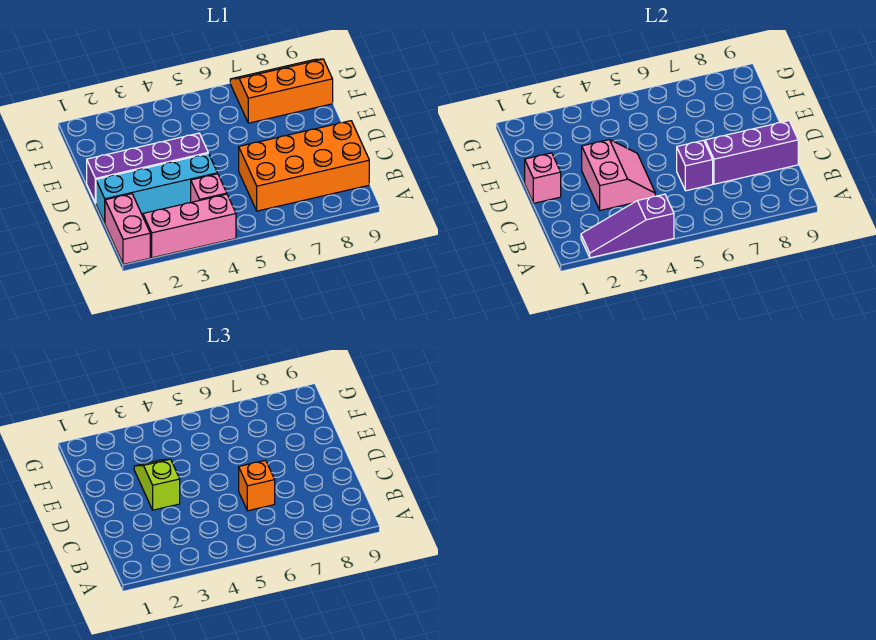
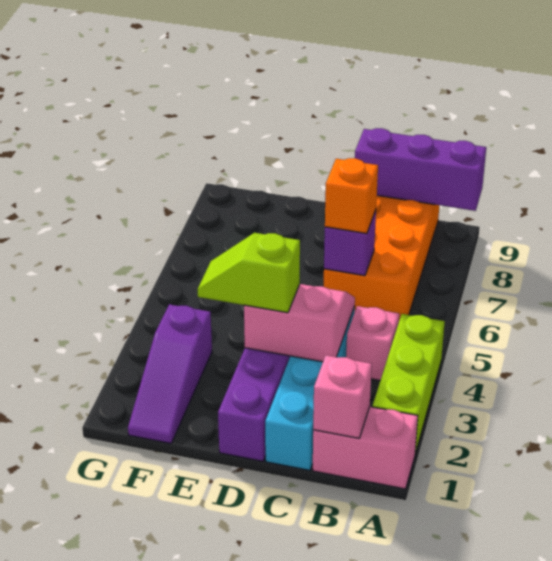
pink brick A2:A4 level 1 -> lime brick A2:A4 level 1
purple slope A2:A4 level 2 top 4 -> purple slope F1:F3 level 1 top 3
purple brick C7:C9 level 2 -> purple brick A9:C9 level 2
pink brick D1 level 2 -> pink brick B1 level 2
orange slope F7:G9 level 1 top F -> none

